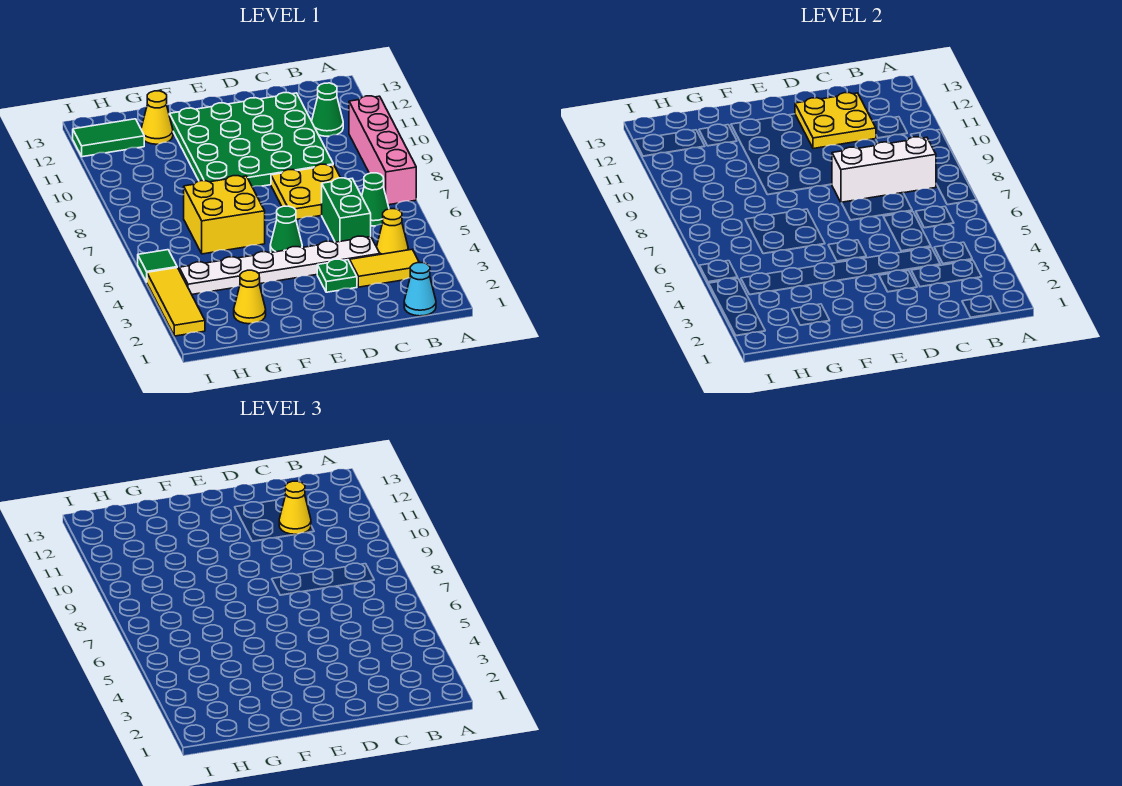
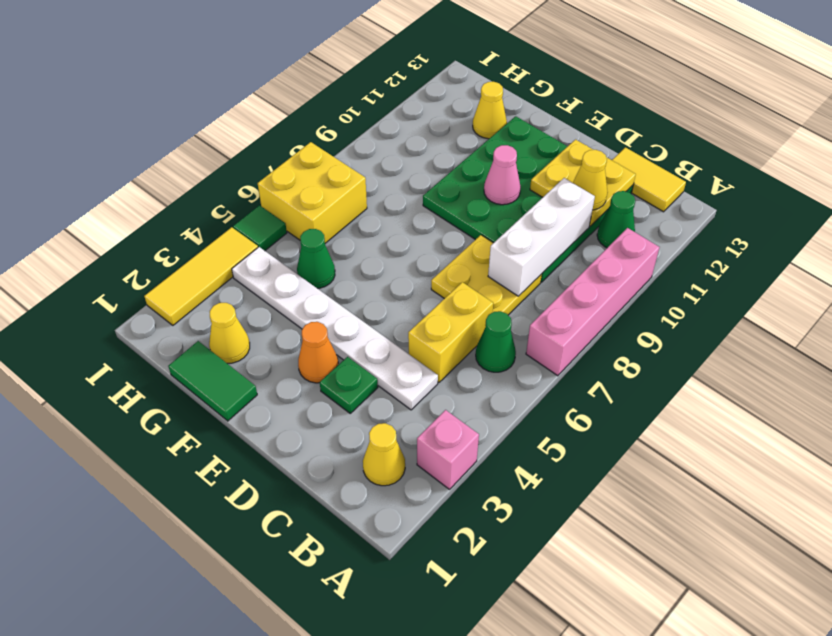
none -> pink brick A3 level 1
cyan cone B1 level 1 -> none
yellow tile B3:C3 level 1 -> yellow tile B13:C13 level 1
yellow cone B4 level 1 -> yellow cone B2 level 1
white brick B8:D8 level 2 -> white brick C8:C10 level 2
green brick C5:C6 level 1 -> yellow brick C5:C6 level 1
none -> orange cone E3 level 1
green cone E5 level 1 -> green cone G5 level 1
none -> pink cone E10 level 2
yellow brick F6:G7 level 1 -> yellow brick H6:I7 level 1
green tile H12:I12 level 1 -> green tile F1:G1 level 1

